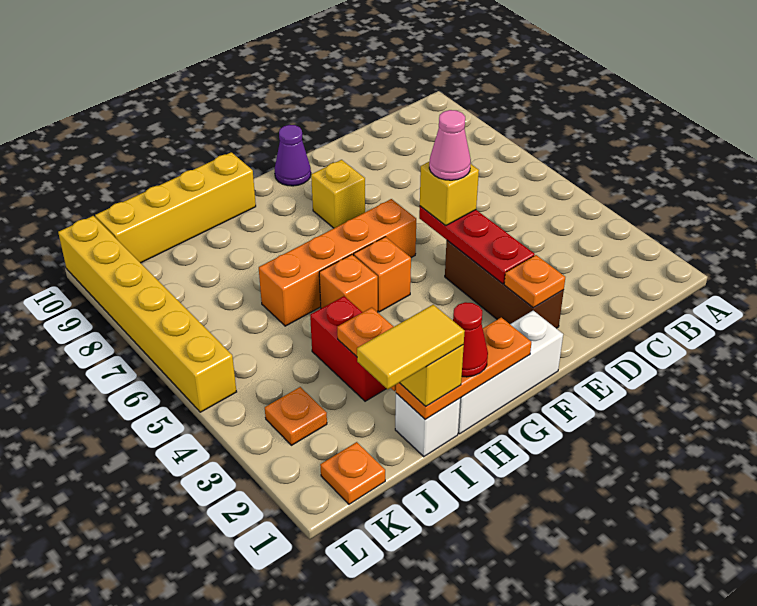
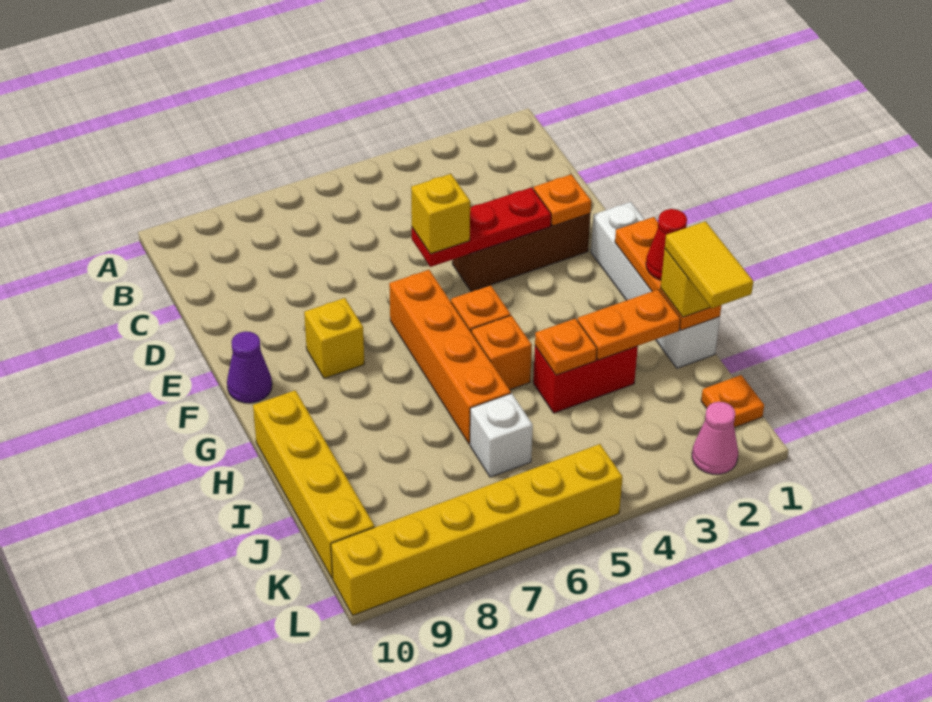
pink cone E5 level 4 -> pink cone L2 level 1
none -> white brick J6 level 1
orange plate K3 level 1 -> orange plate I4 level 2

